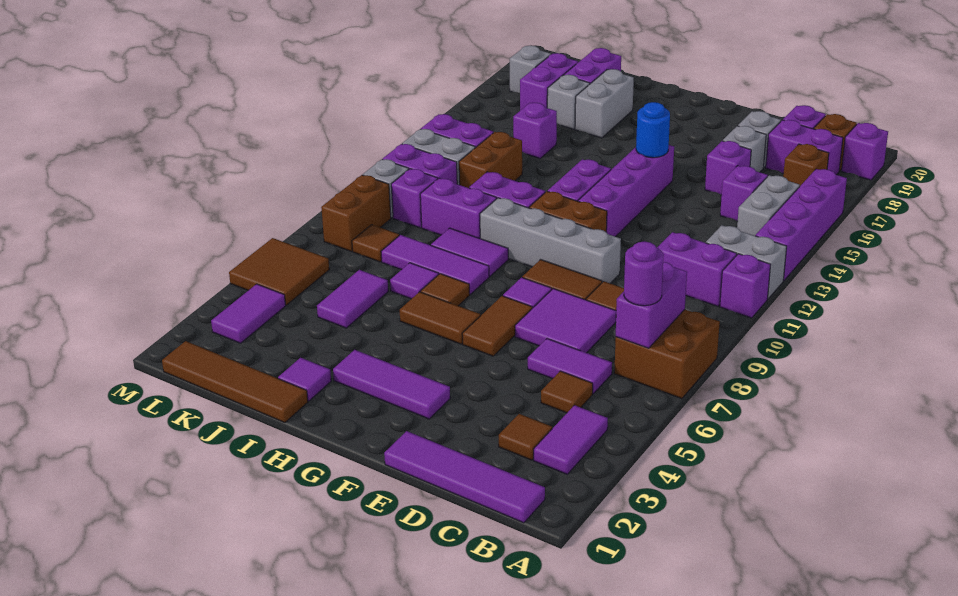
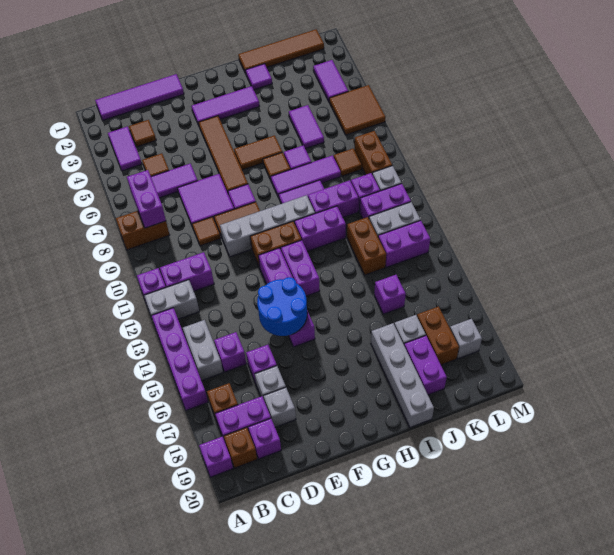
brown brick A7:B8 level 1 -> brown brick A8:B8 level 1
purple round brick B7 level 3 -> none
brown tile F6:F7 level 1 -> brown tile F4:F7 level 1
blue round brick F15 level 2 -> blue round brick E14:F15 level 2
grey brick I17:I18 level 1 -> grey brick I17:I20 level 1
purple brick K17:K18 level 1 -> brown brick K17:K18 level 1

